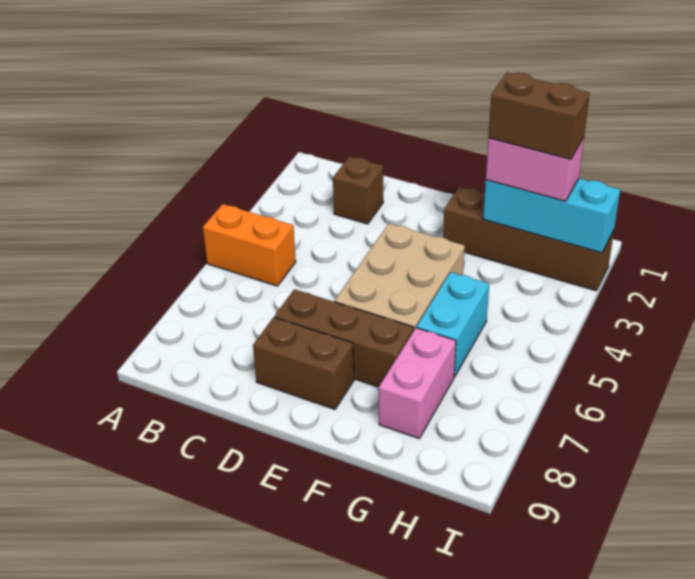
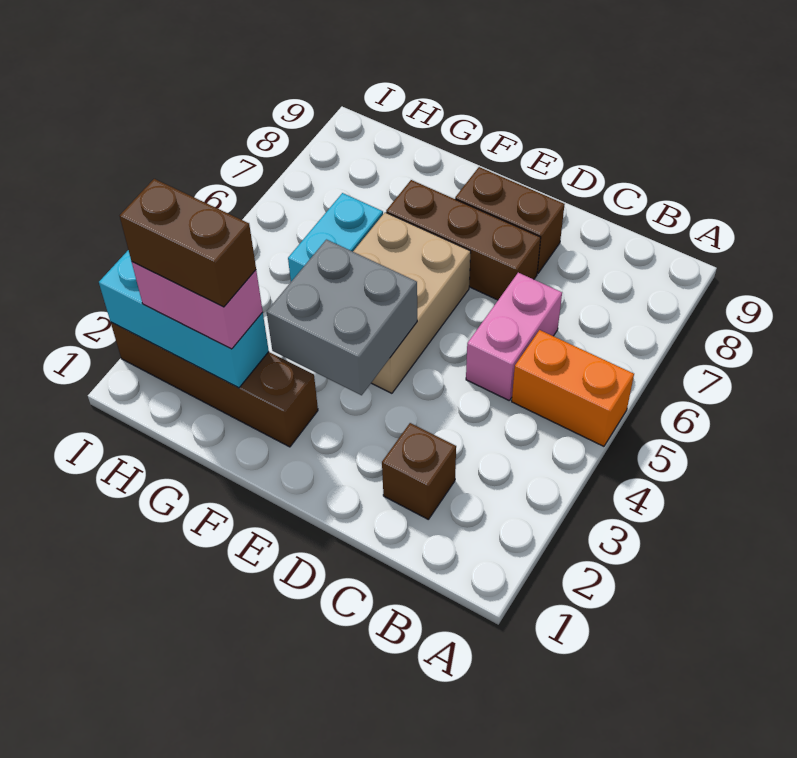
none -> grey brick E3:F4 level 2
pink brick G7:G8 level 1 -> pink brick C5:C6 level 1

